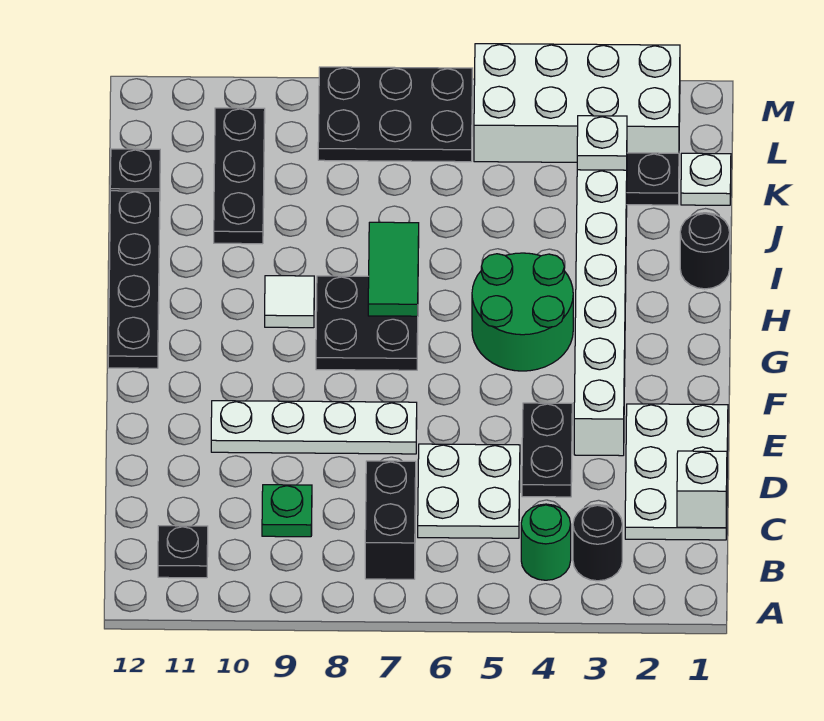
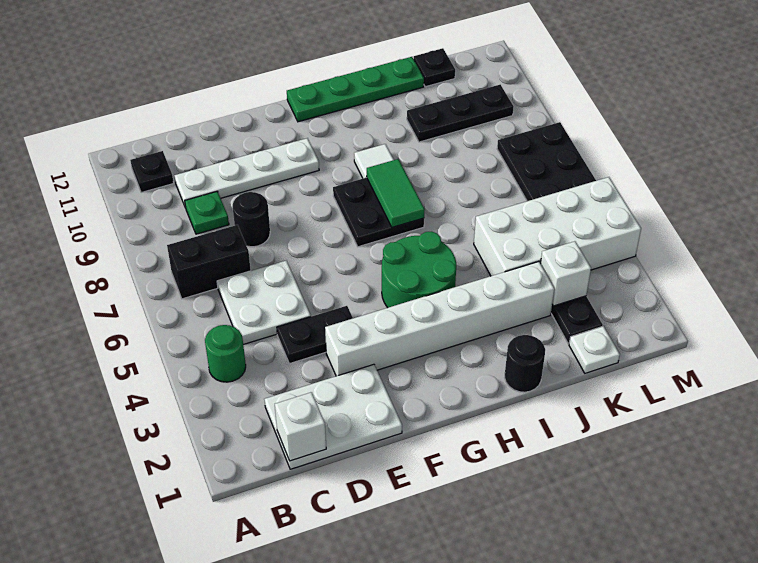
black round brick B3 level 1 -> black round brick D8 level 1
white plate E7:E10 level 1 -> white plate C10:F10 level 1
black plate G12:J12 level 1 -> green plate G12:J12 level 1
green tile H7:I7 level 2 -> green tile H7:H8 level 2
white brick L2:M5 level 1 -> white brick J4:M5 level 1

